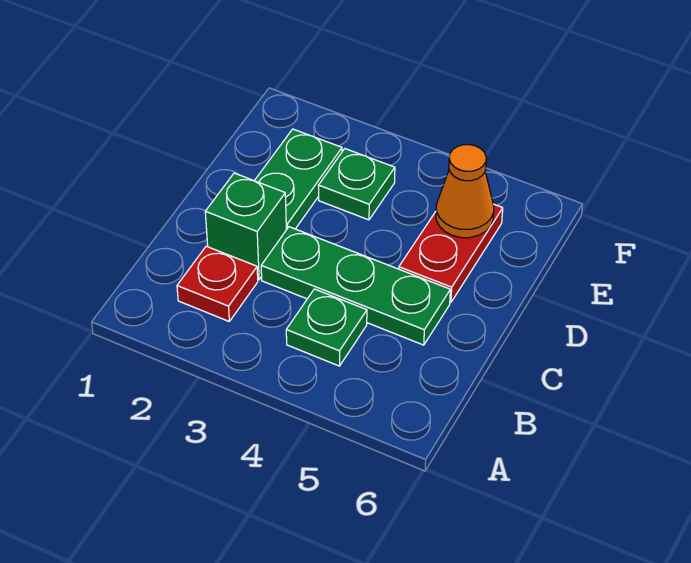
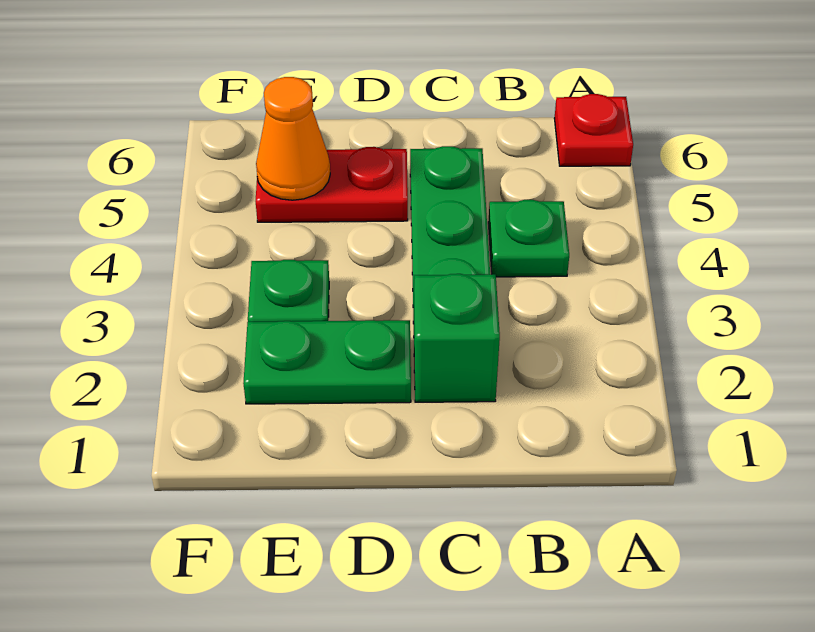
red plate B2 level 1 -> red plate A6 level 1

